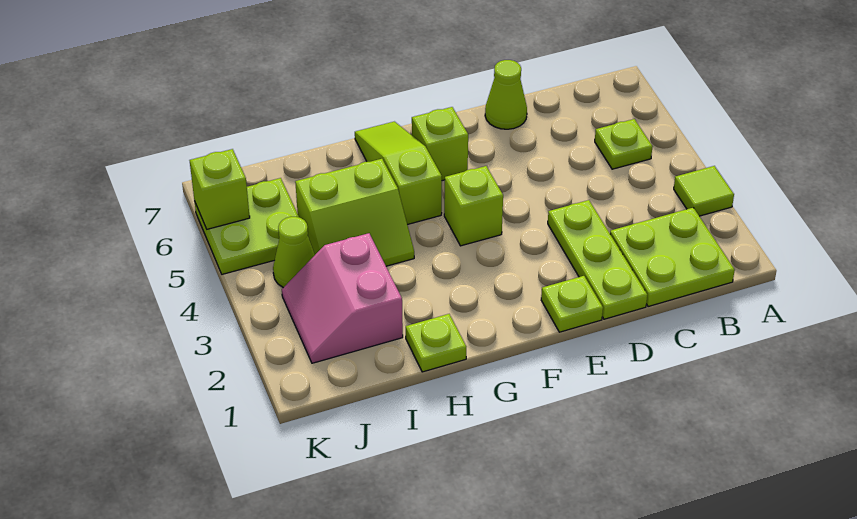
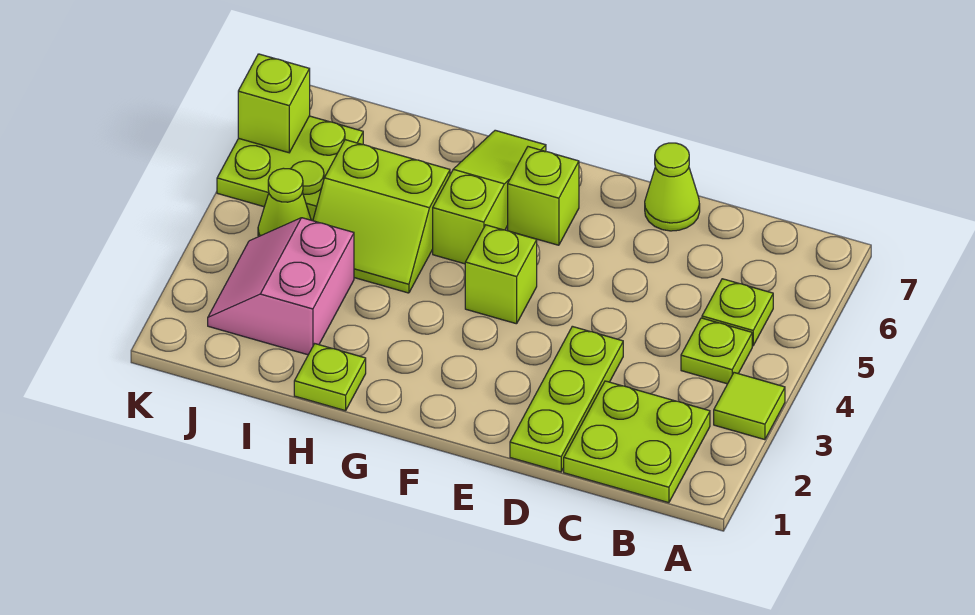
lime plate E1 level 1 -> lime plate B4 level 1

